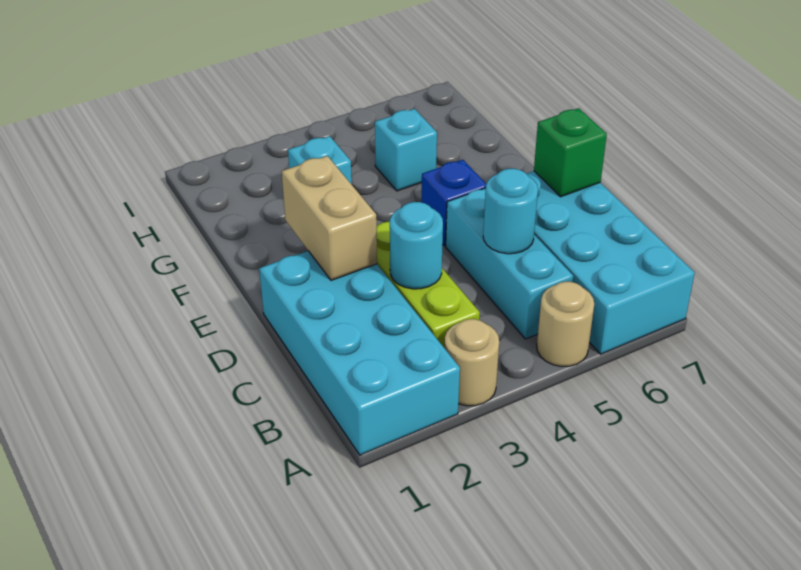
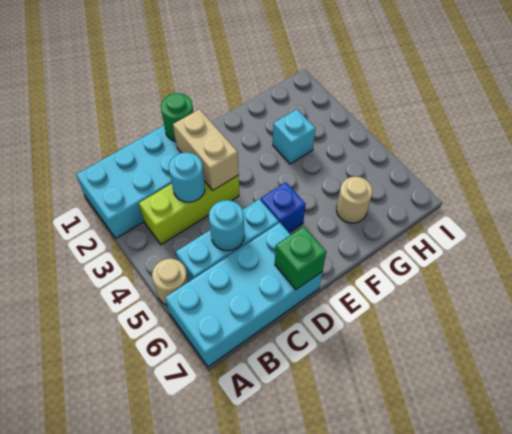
tan round brick A3 level 1 -> tan round brick G6 level 1
none -> green round brick D1 level 2
tan brick D2:E2 level 2 -> tan brick D2:D3 level 2
cyan brick G5 level 1 -> none

